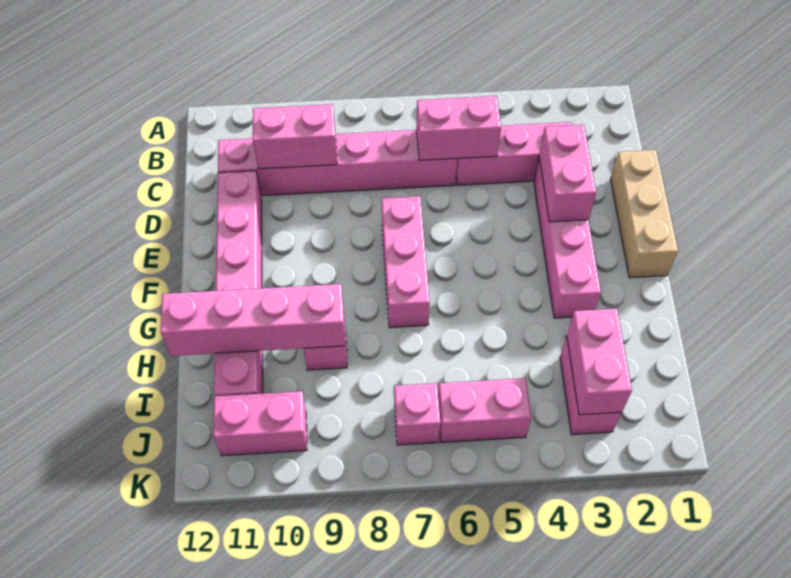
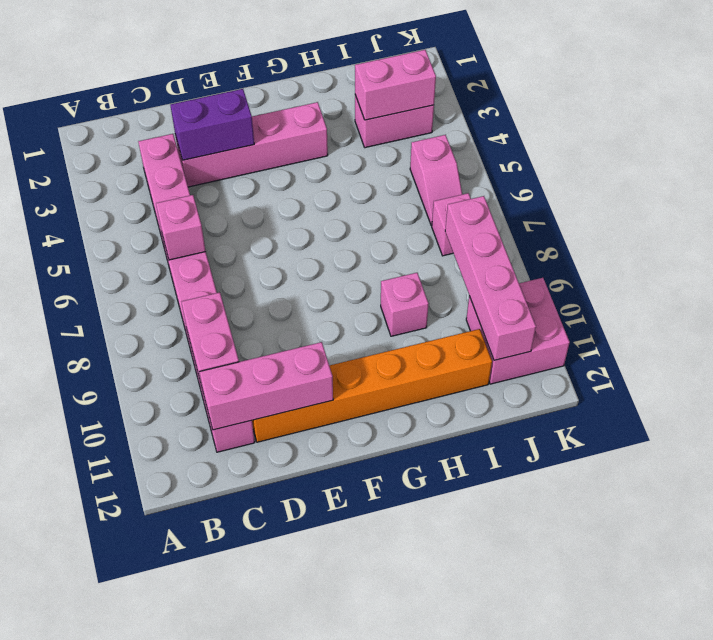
pink brick C5:C6 level 2 -> pink brick C6 level 2
tan brick D1:F1 level 1 -> none
pink brick D3:E3 level 2 -> purple brick D3:E3 level 2
pink brick D11:I11 level 1 -> orange brick D11:I11 level 1
pink brick E7:G7 level 1 -> pink brick C11:E11 level 2
pink brick H9:H12 level 2 -> pink brick J8:J11 level 2
pink brick J5:J6 level 1 -> pink slope J5:J6 level 1 top 5
pink brick J10:J11 level 1 -> pink brick J10:K11 level 1

